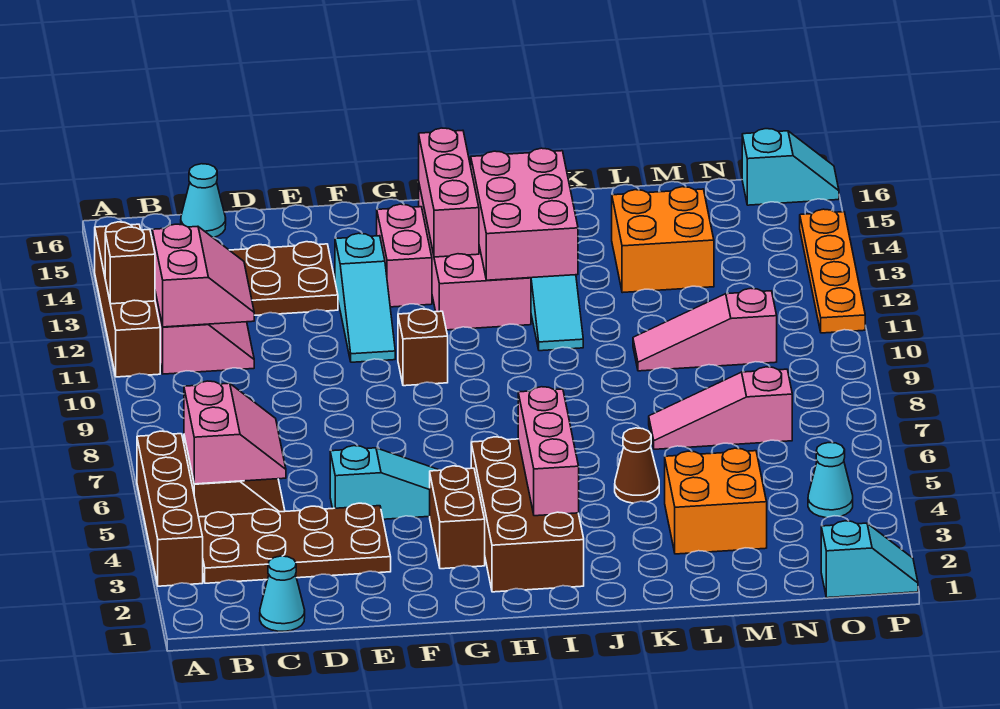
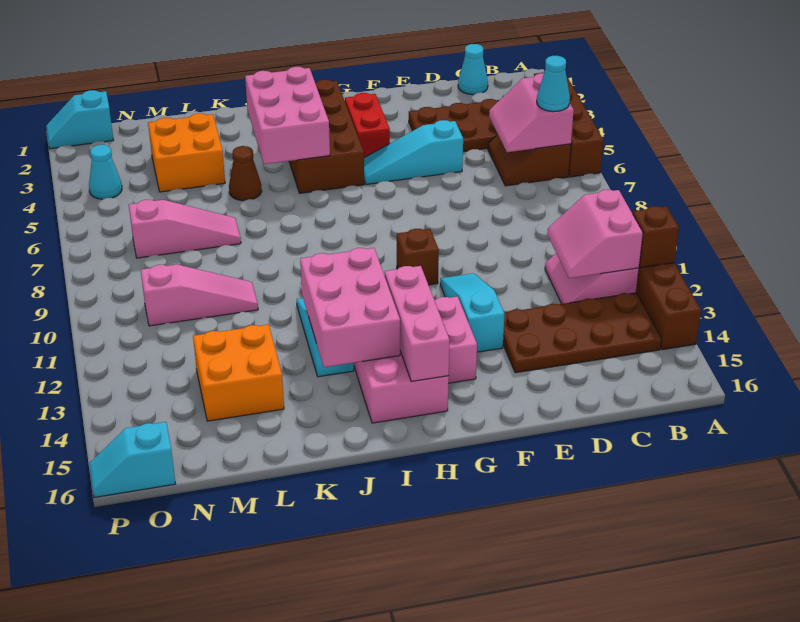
cyan cone C16 level 1 -> cyan cone B6 level 3
brown brick G3:G4 level 1 -> red brick G3:G4 level 1
pink brick I3:I5 level 2 -> pink brick I3:J5 level 2
orange plate P11:P14 level 1 -> none

